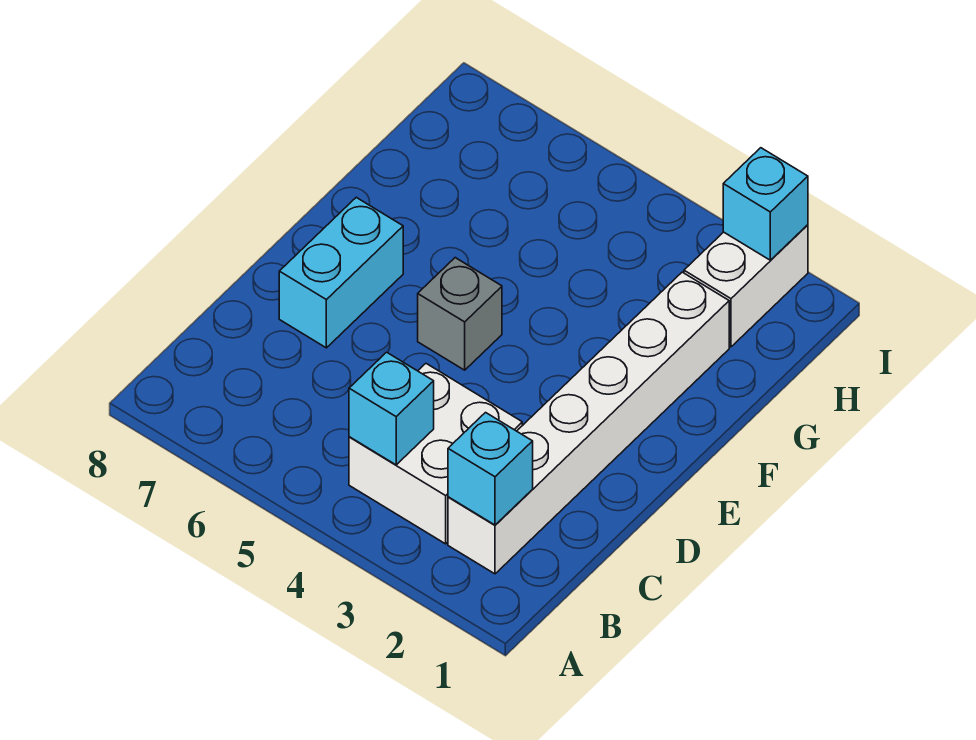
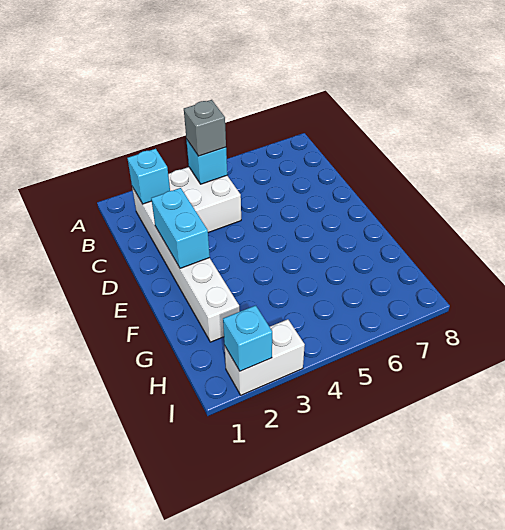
cyan brick D7:E7 level 1 -> cyan brick D2:E2 level 2
grey brick E5 level 1 -> grey brick B4 level 3
white brick H2:I2 level 1 -> white brick I2:I3 level 1

